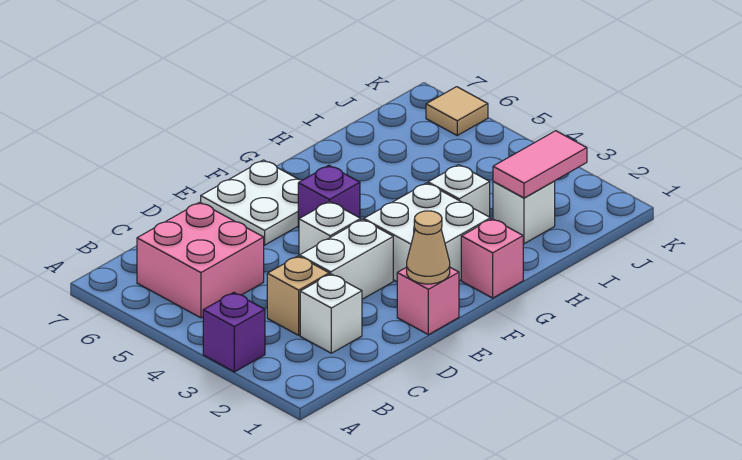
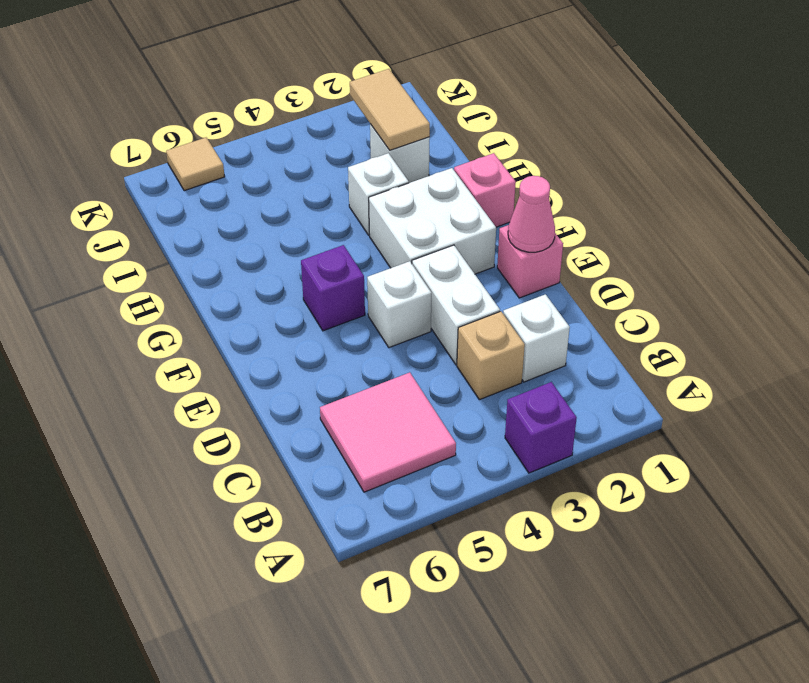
pink brick B5:C6 level 1 -> pink tile B5:C6 level 1
tan cone E1 level 2 -> pink cone E1 level 2
white plate E6:F7 level 1 -> none
pink tile I2:J2 level 2 -> tan tile I2:J2 level 2

